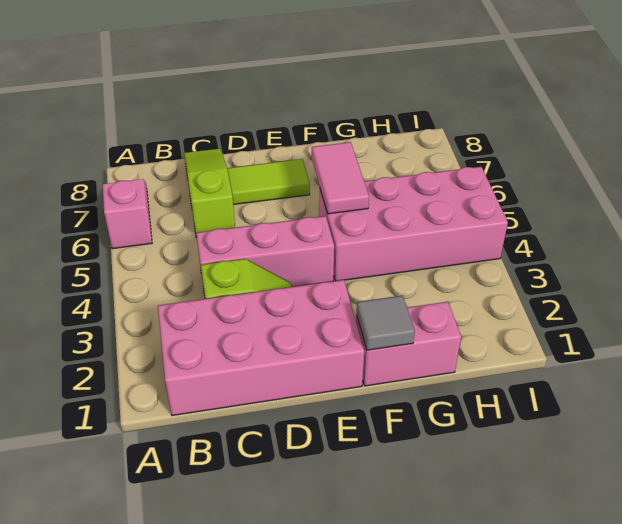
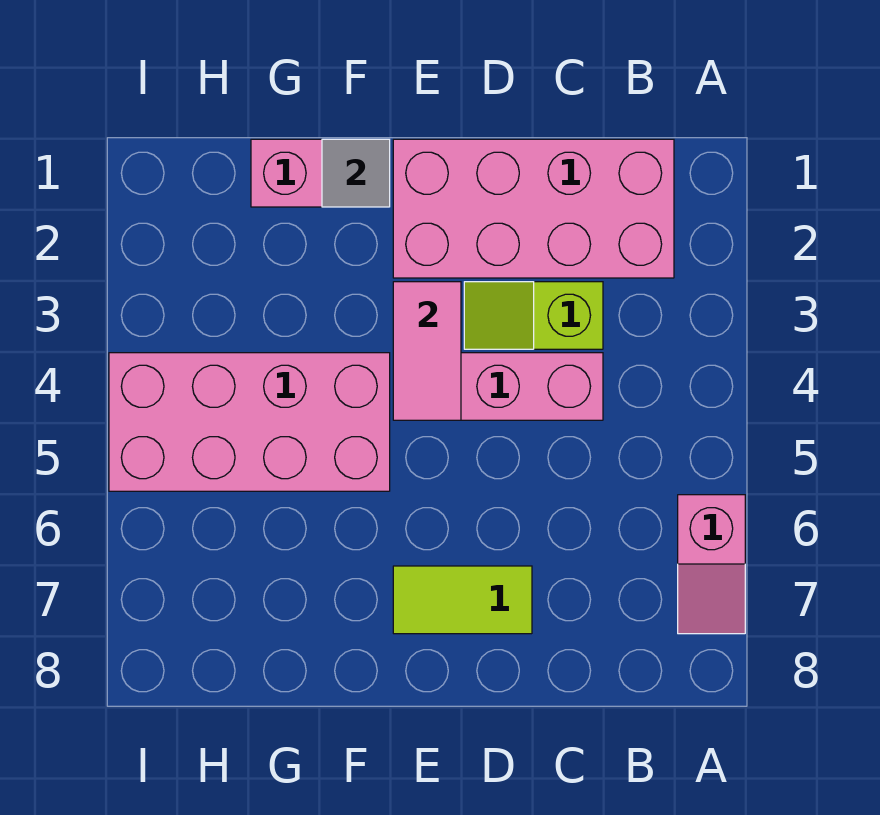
lime slope C6:C8 level 1 top 6 -> none
pink tile F5:F6 level 2 -> pink tile E3:E4 level 2

